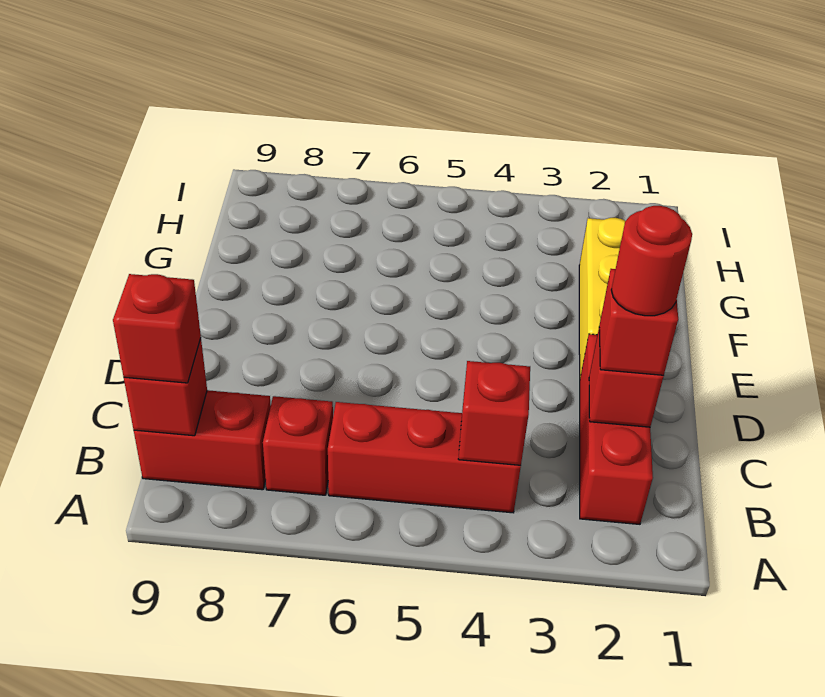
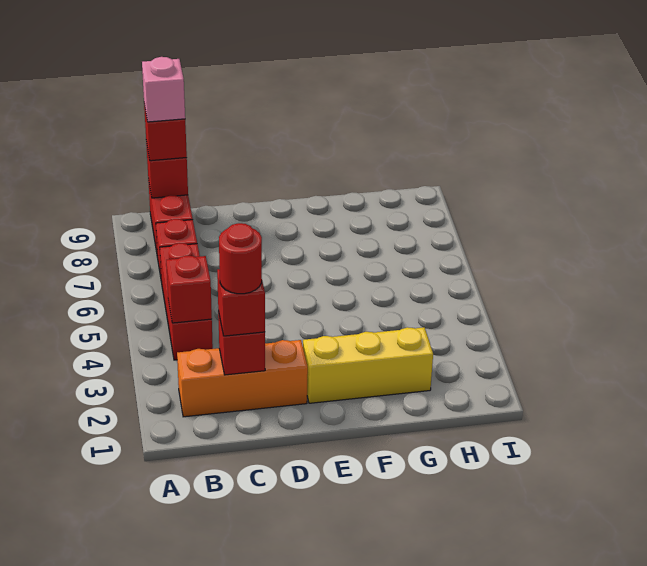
red brick B2:D2 level 1 -> orange brick B2:D2 level 1
none -> pink brick B9 level 4

